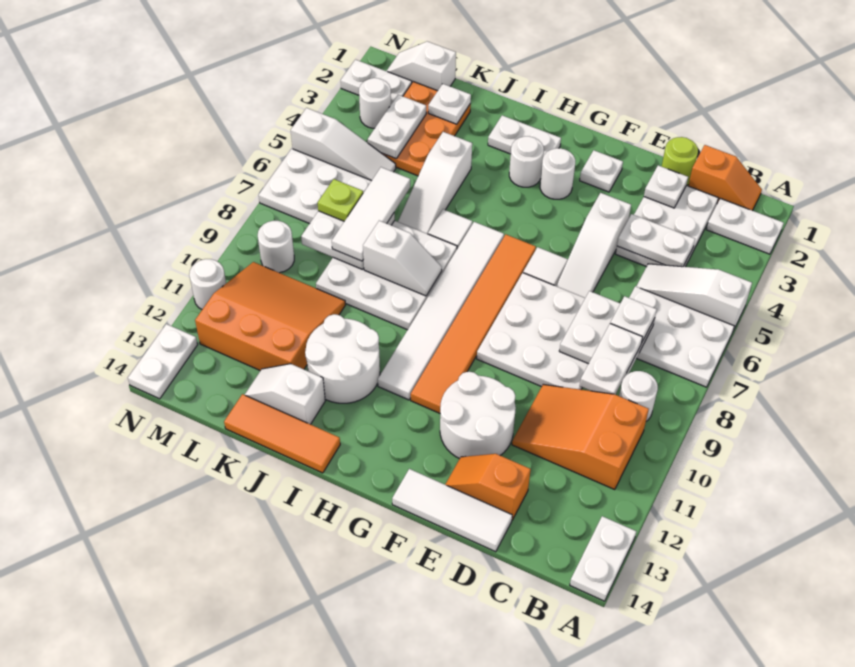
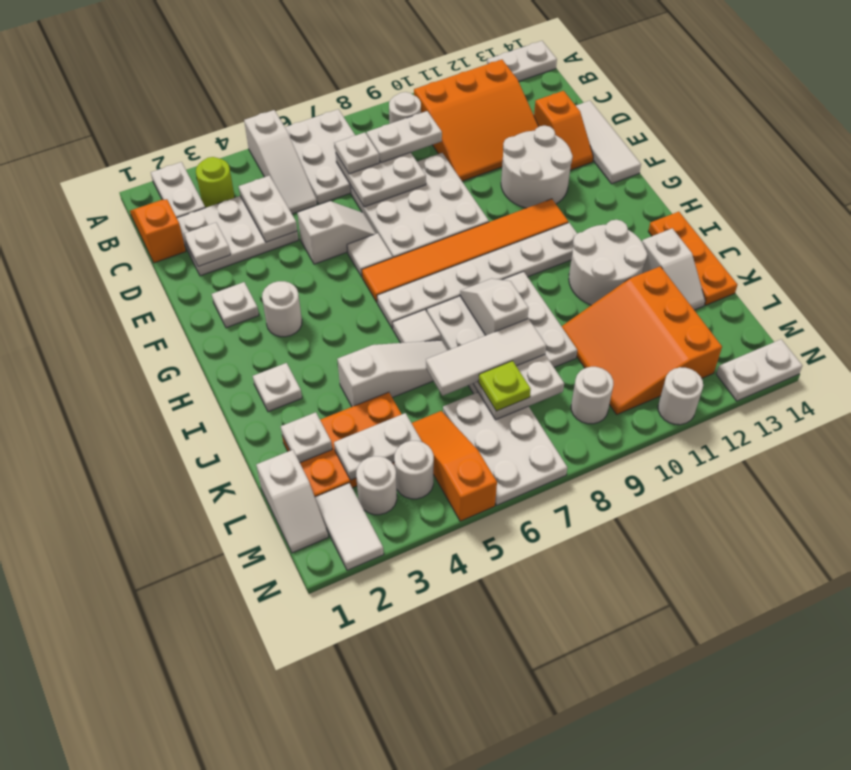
orange slope B10:D11 level 1 top B -> orange slope B10:D12 level 1 top B
lime round brick D1 level 1 -> lime round brick B3 level 1
white slope E4:E6 level 1 top 4 -> white slope E5:E6 level 1 top 5
white plate H2:I2 level 1 -> white plate I2 level 1
white round brick H3 level 1 -> white round brick M4 level 1
white tile H6:H11 level 1 -> white plate H6:H11 level 1
orange tile I14:K14 level 1 -> orange plate I14:K14 level 1
white slope L5:N5 level 1 top N -> orange slope L5:N5 level 1 top N
white plate M2:N2 level 1 -> white tile M2:N2 level 1

